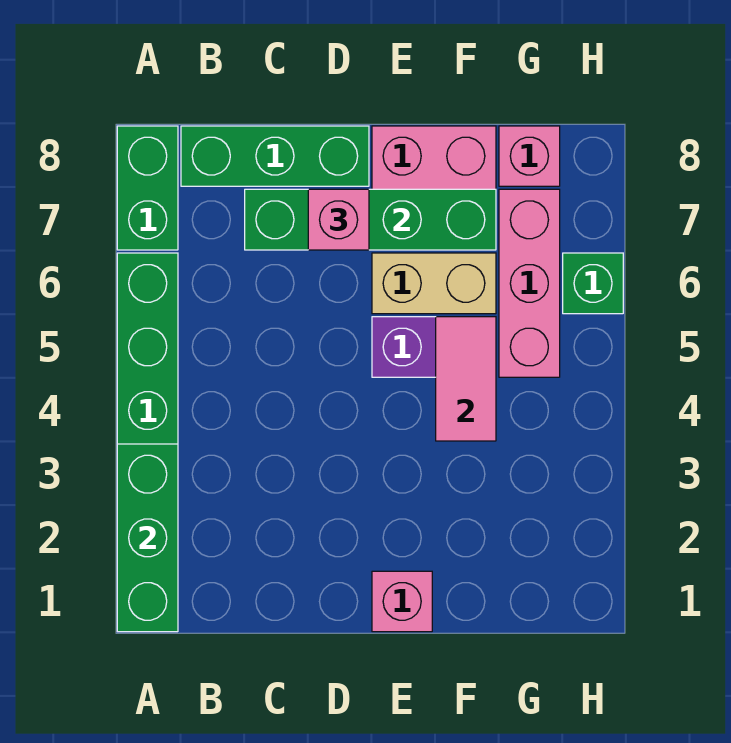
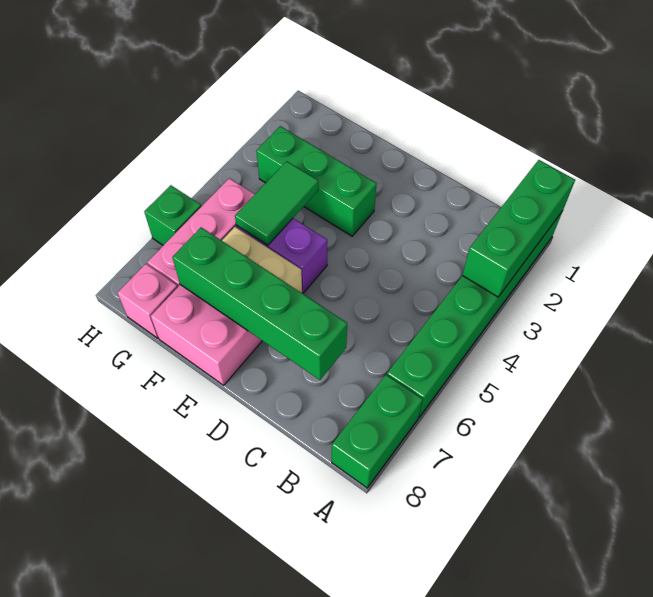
green brick B8:D8 level 1 -> green brick E3:G3 level 1
pink brick D7 level 3 -> none
pink brick E1 level 1 -> none
pink tile F4:F5 level 2 -> green tile F4:F5 level 2

